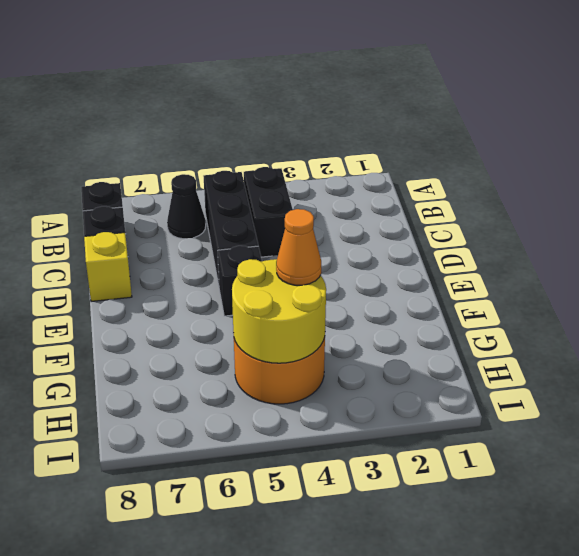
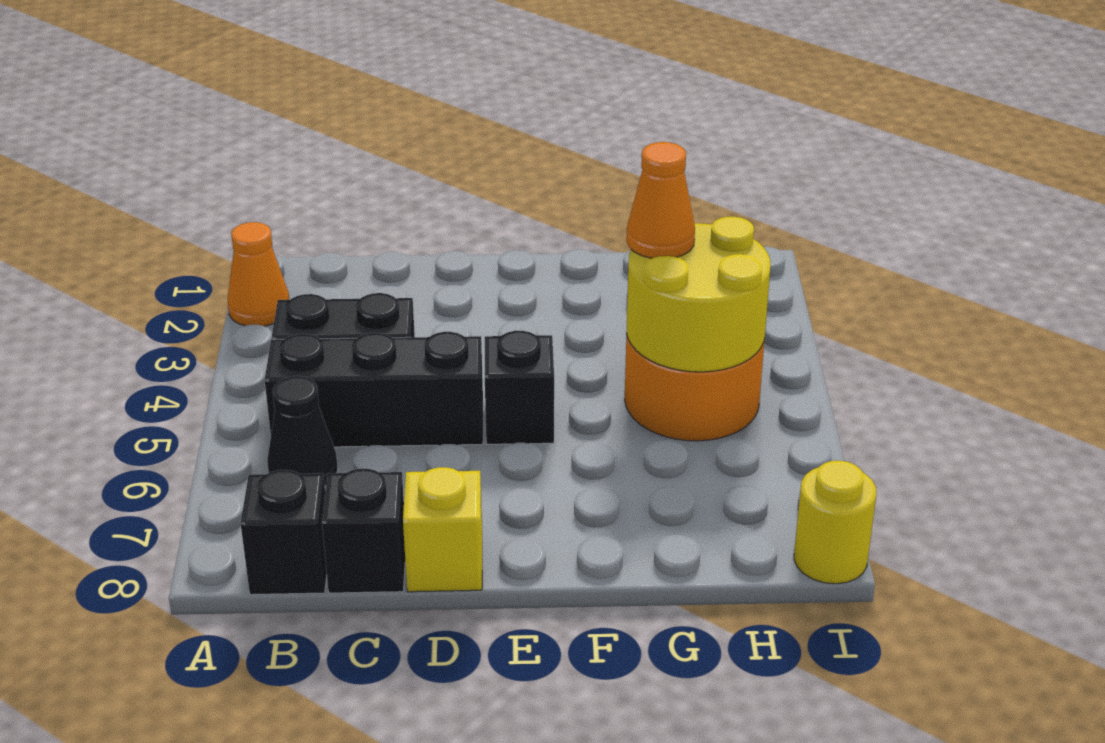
none -> orange cone A2 level 1
none -> yellow round brick I8 level 1

